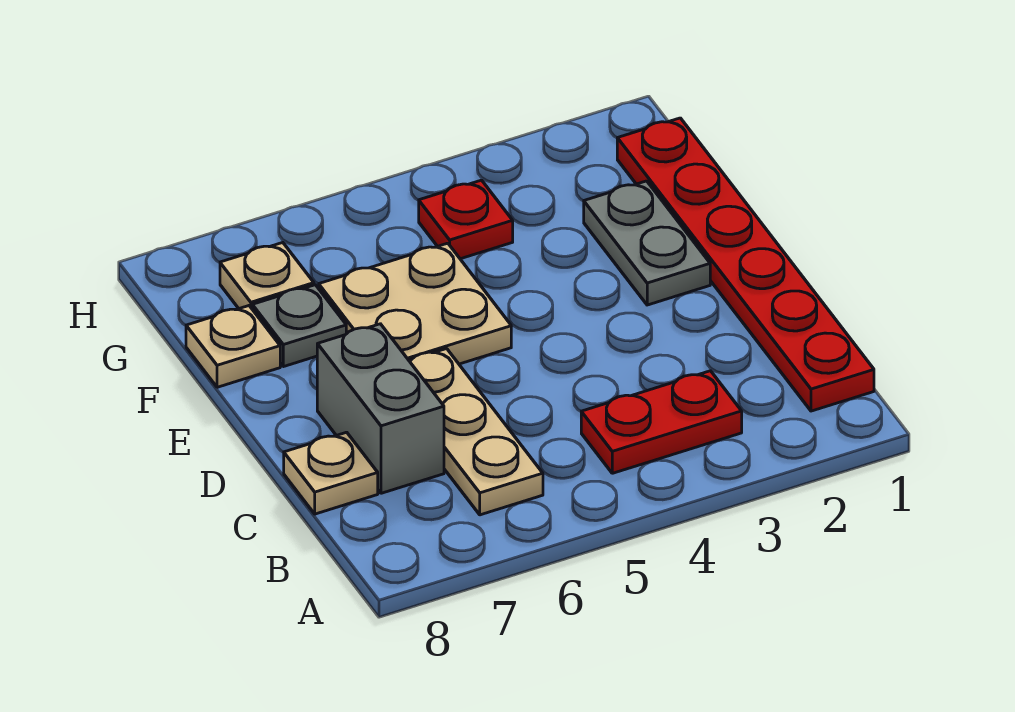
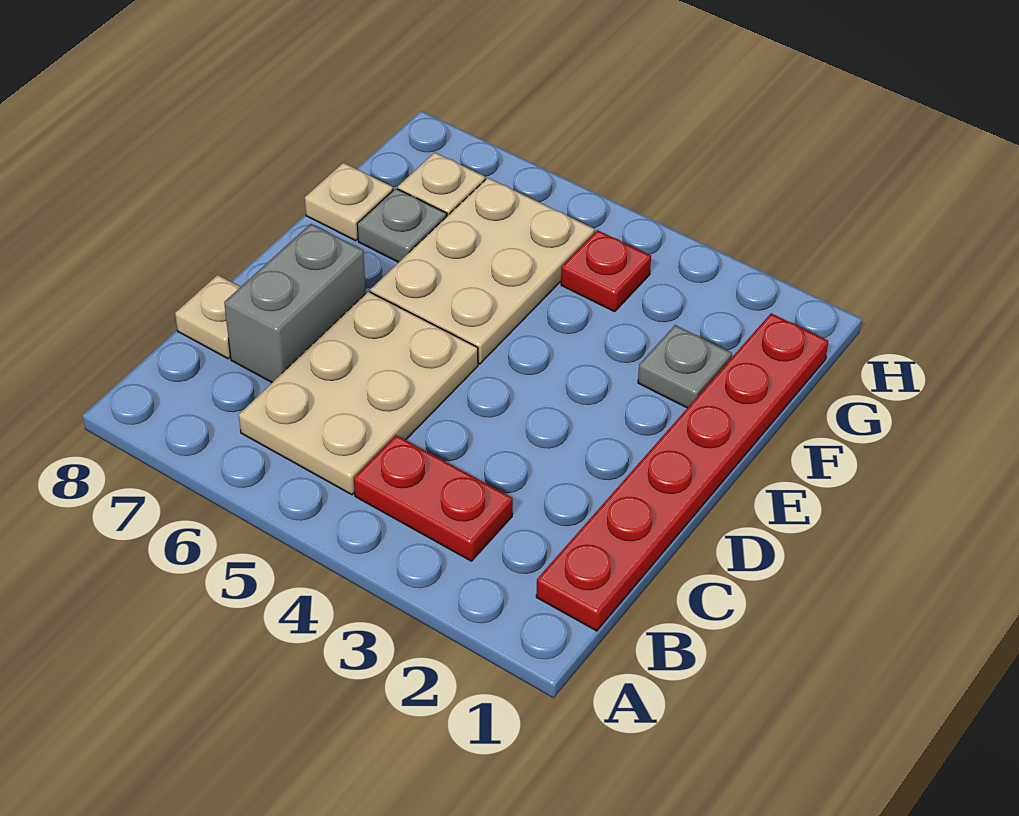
tan plate B6:D6 level 1 -> tan plate B5:D6 level 1
grey plate E2:F2 level 1 -> grey plate F2 level 1
tan plate E5:F6 level 1 -> tan plate E5:G6 level 1

